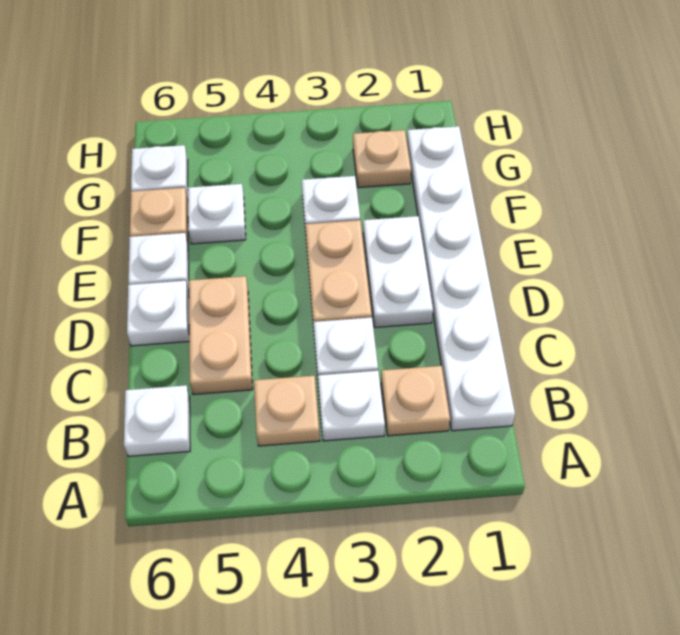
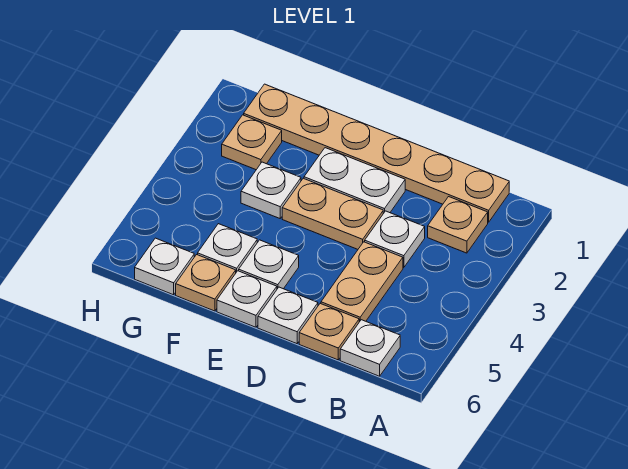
white plate B1:G1 level 1 -> tan plate B1:G1 level 1
white plate B3 level 1 -> white plate E5 level 1
tan plate B4 level 1 -> tan plate C6 level 1
tan plate C5:D5 level 1 -> tan plate C4:C5 level 1

